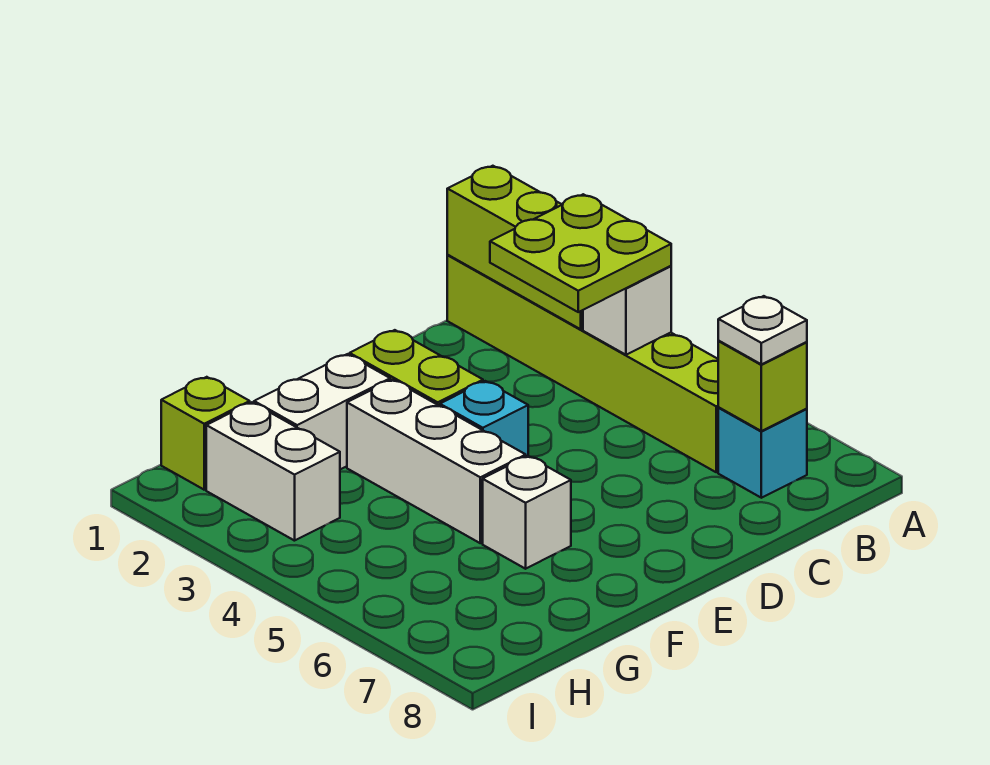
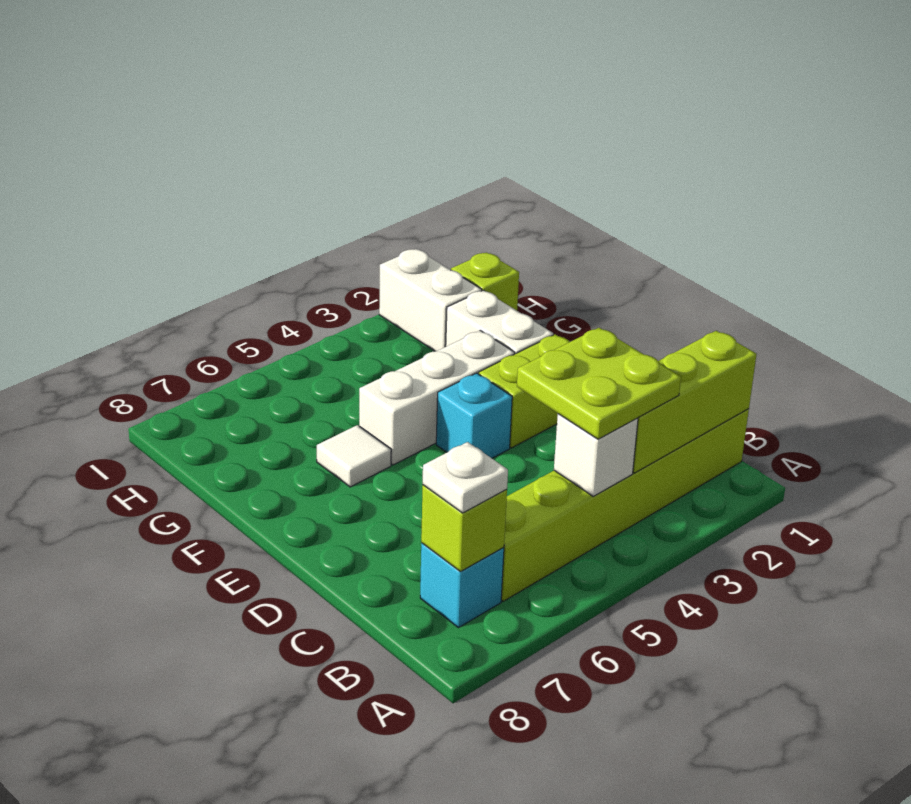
white brick F6 level 1 -> white tile F6 level 1
white brick H2:H3 level 1 -> white brick H2:I2 level 1

